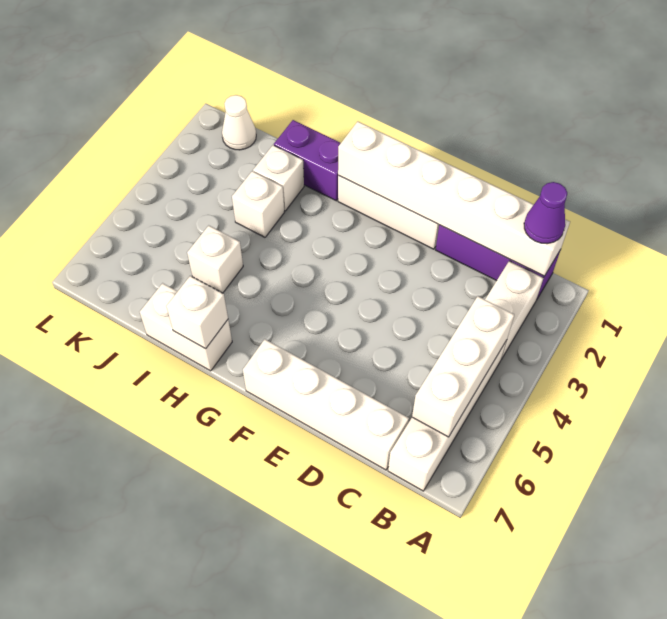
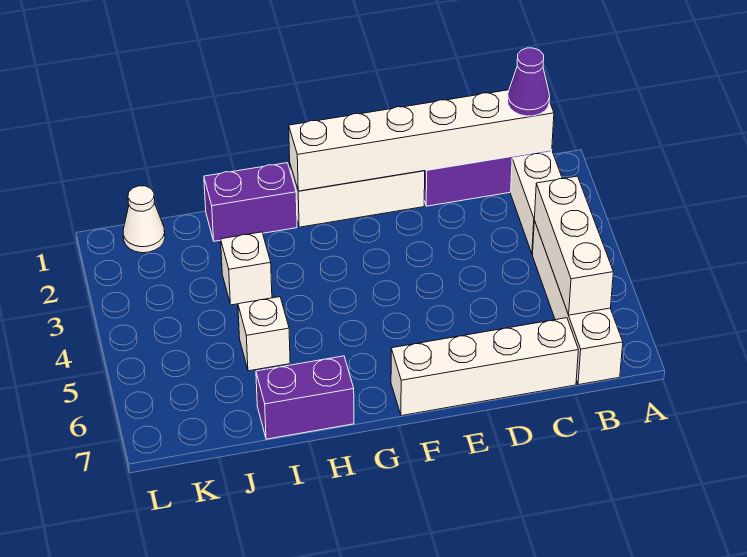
white brick H7:I7 level 1 -> purple brick H7:I7 level 1
white brick H7 level 2 -> none
white brick I2 level 1 -> none

